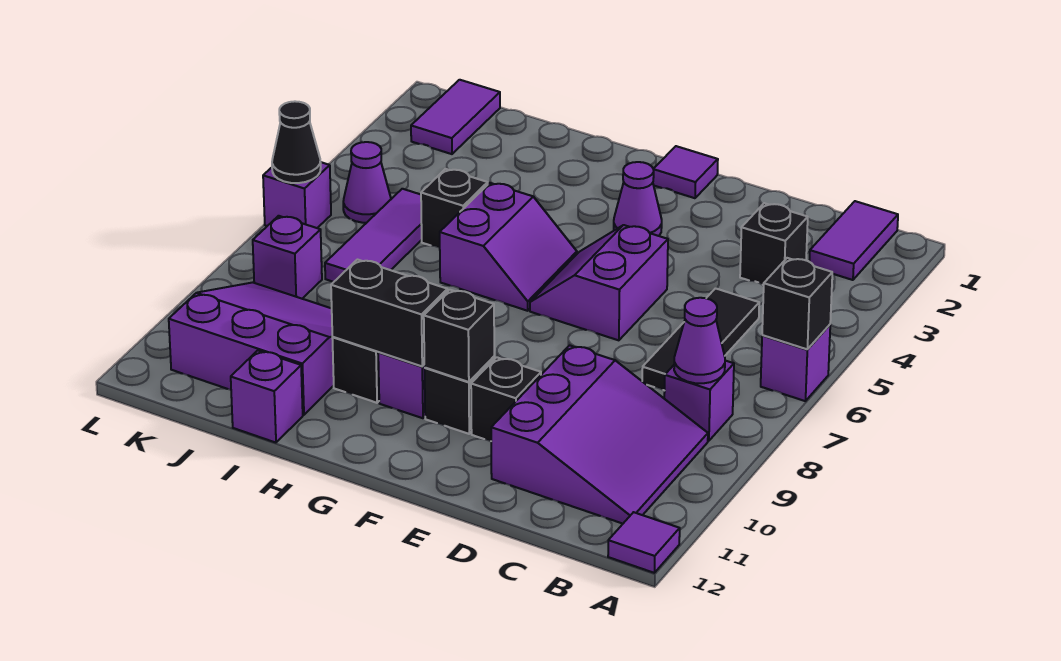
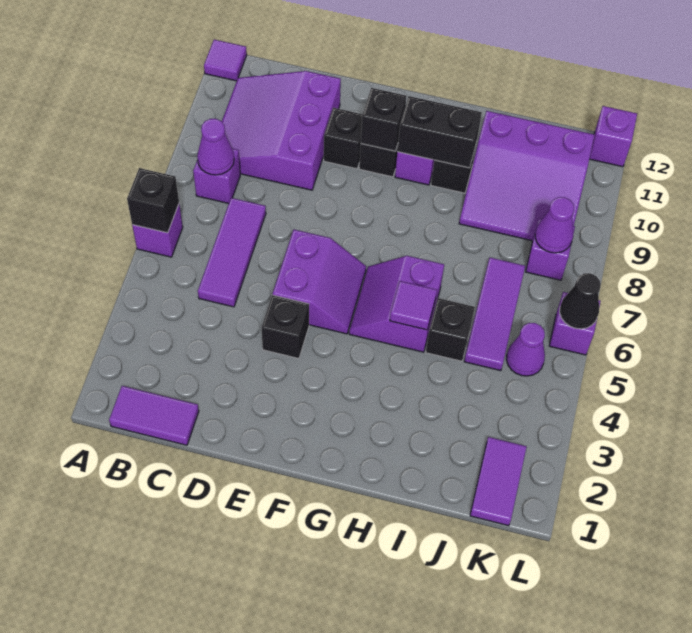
purple tile B1:B2 level 1 -> purple tile B1:C1 level 1
black brick C3 level 1 -> black brick E4 level 1
black tile C5:C7 level 1 -> purple tile C5:C7 level 1
purple tile F1 level 1 -> purple tile H5 level 2
purple cone F3 level 1 -> purple cone K8 level 2
purple brick I12 level 1 -> purple brick L12 level 1

